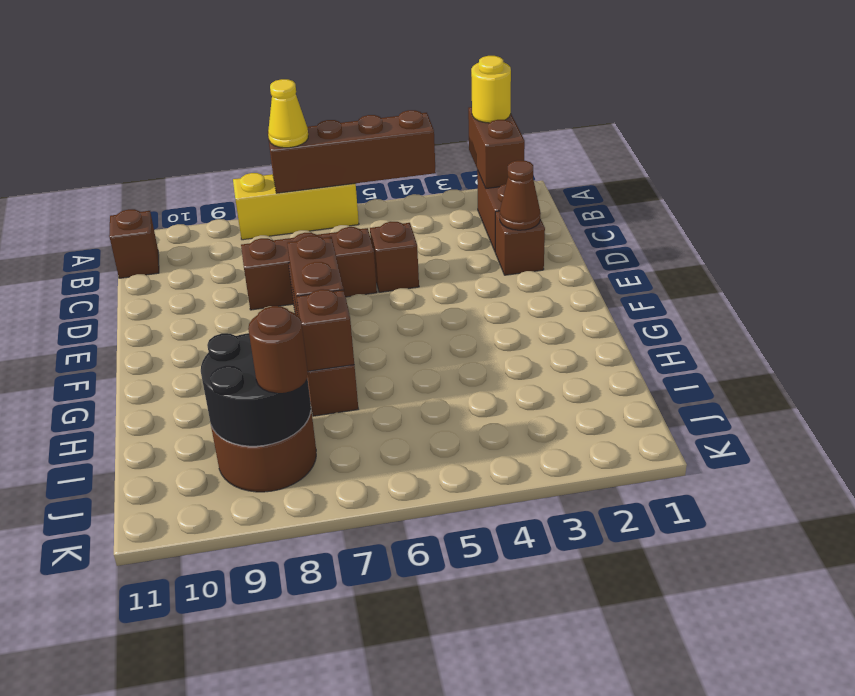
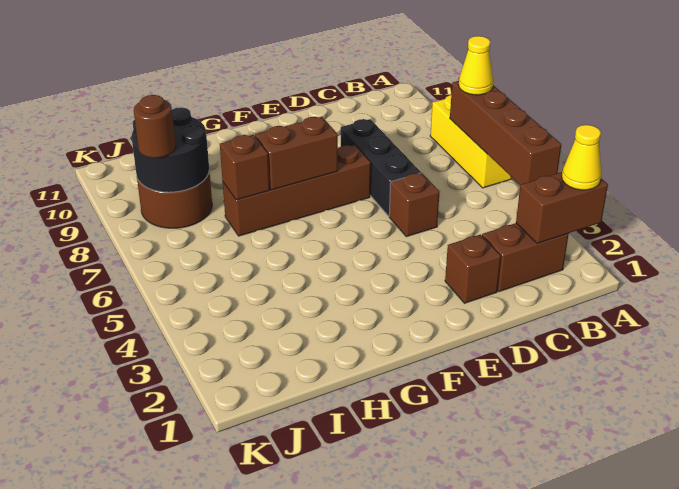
yellow round brick A2 level 3 -> yellow cone A2 level 3
brown brick B11 level 1 -> none
brown cone D2 level 2 -> none
brown brick D6:D8 level 1 -> black brick D6:D8 level 1

